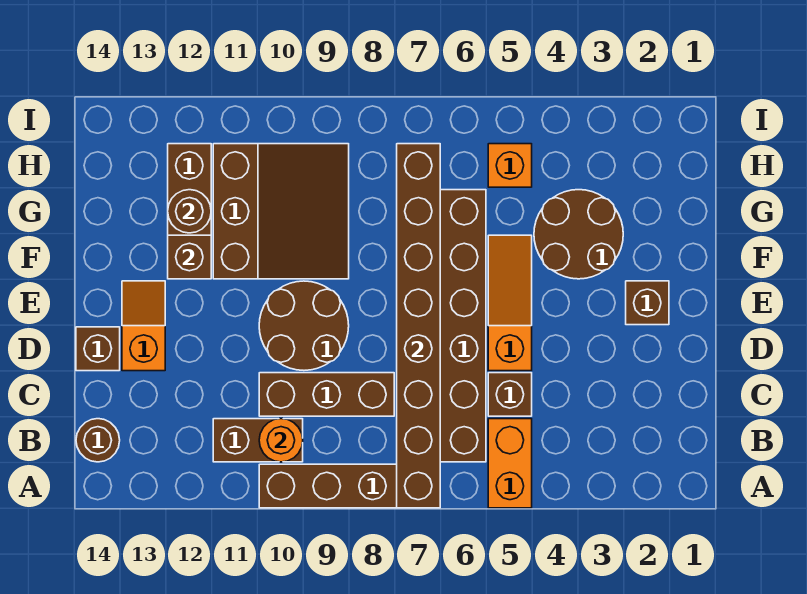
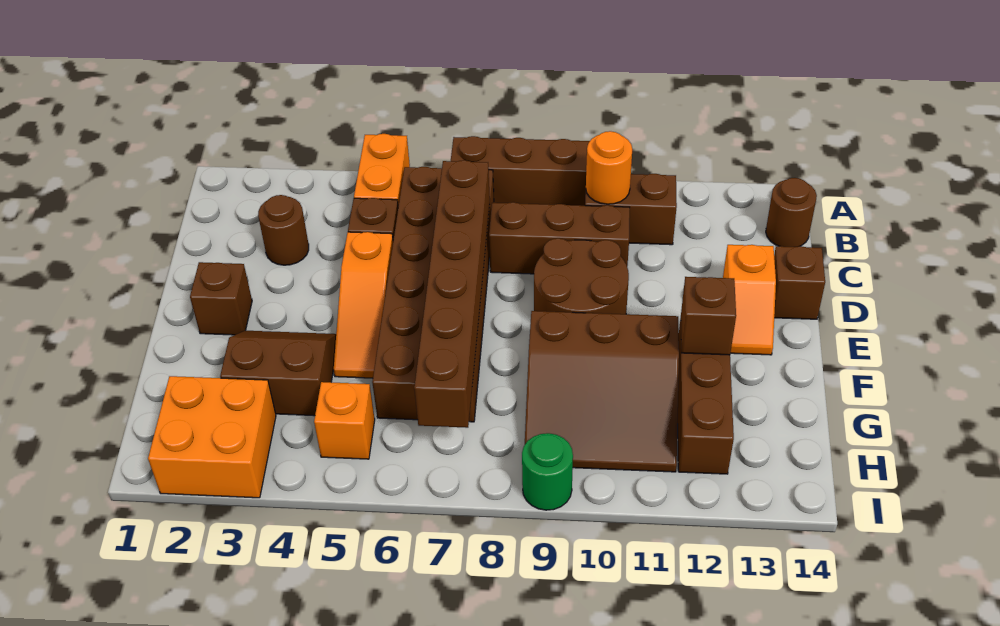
brown brick A7:H7 level 2 -> brown brick C7:H7 level 2
brown round brick F3:G4 level 1 -> brown slope F3:G4 level 1 top G
brown slope F9:H11 level 1 top 11 -> brown slope F9:H11 level 1 top F
brown round brick G12 level 2 -> brown round brick C3 level 1
none -> orange brick H2:I3 level 1
none -> green round brick I9 level 1

